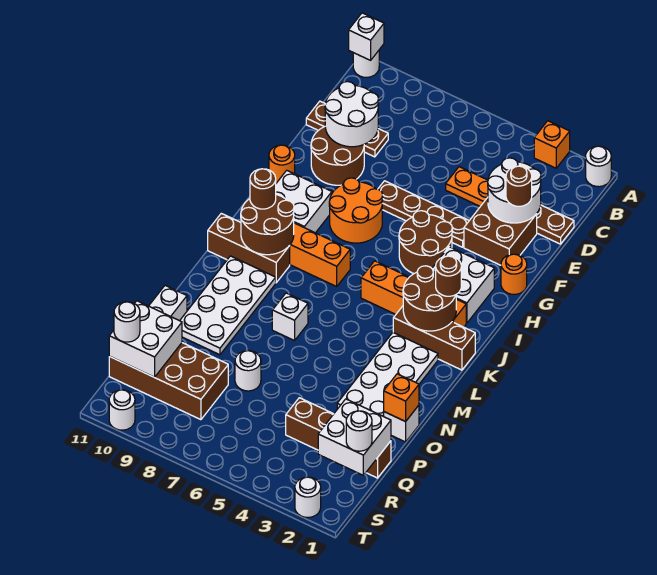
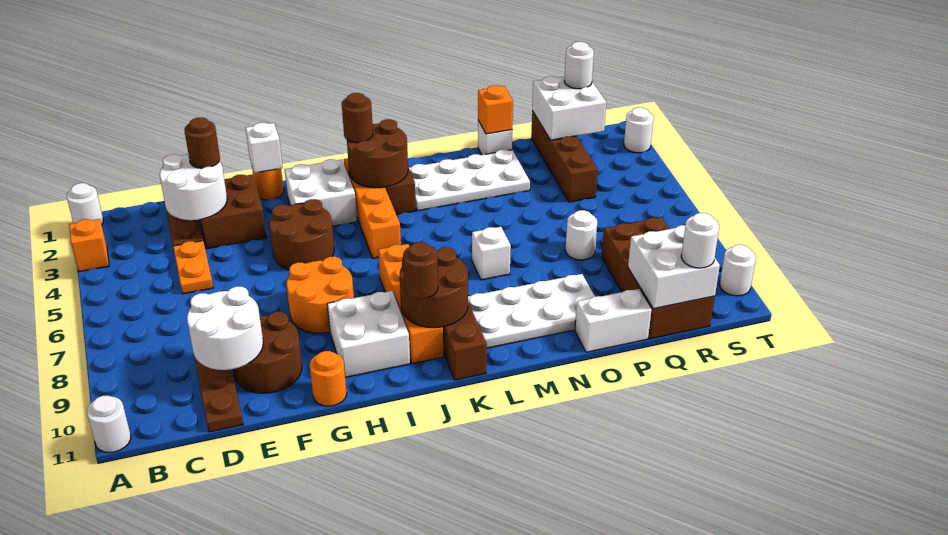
white brick A11 level 2 -> white brick G1 level 2
brown plate F4:F7 level 1 -> none

